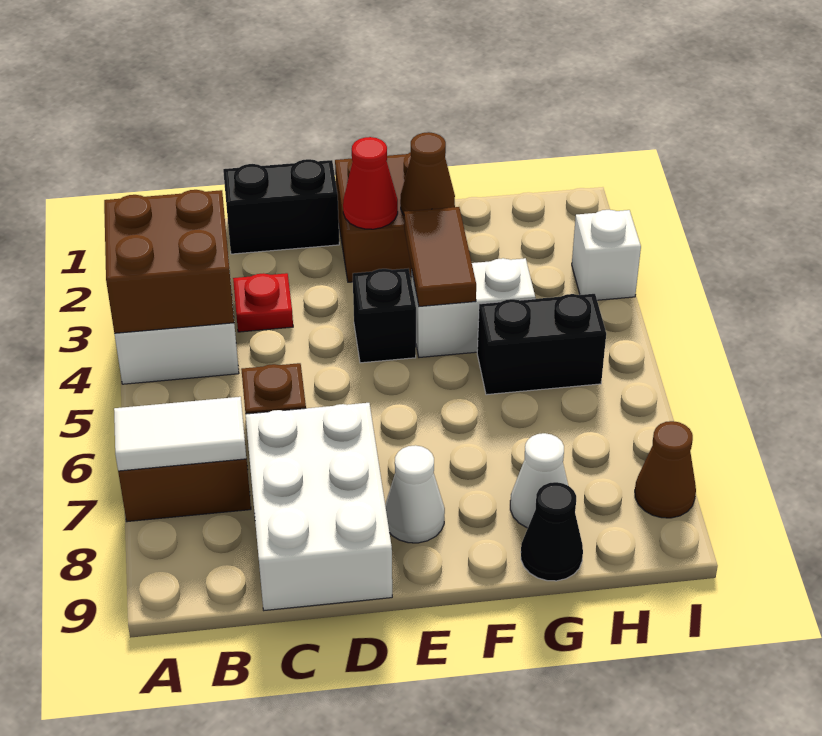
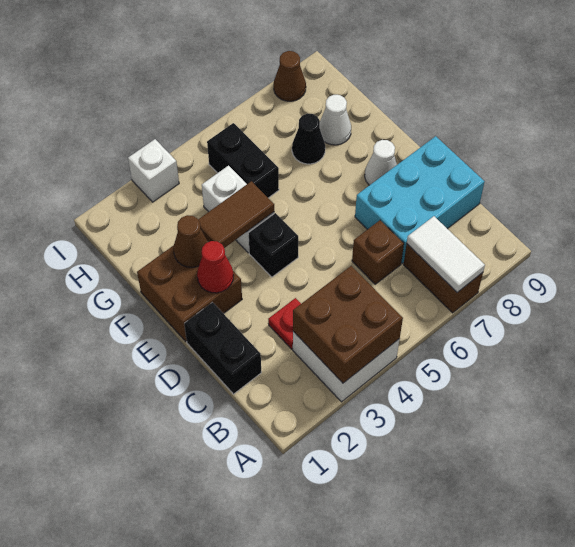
white brick C7:D9 level 1 -> cyan brick C7:D9 level 1
black cone G9 level 1 -> black cone G7 level 1

